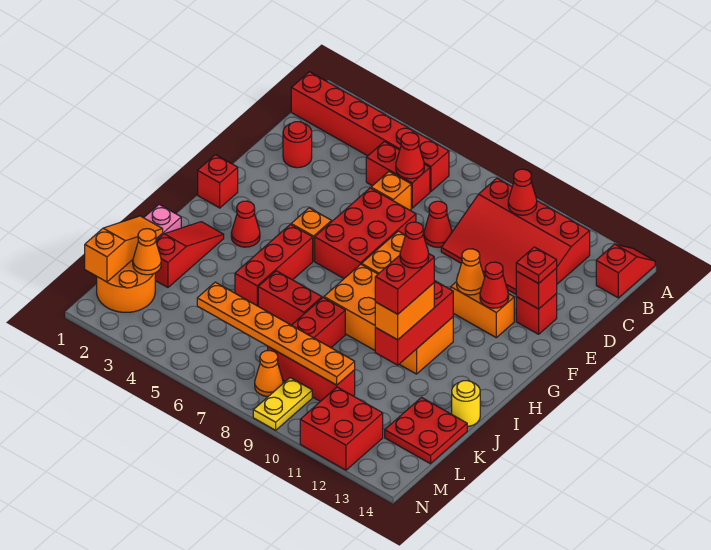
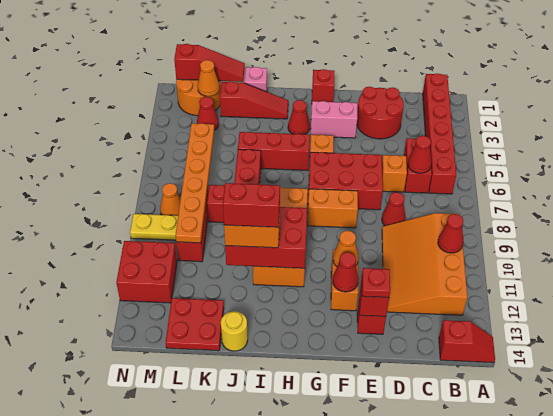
red slope B9:D12 level 1 top B -> orange slope B9:D12 level 1 top B
red round brick D2 level 1 -> red round brick D2:E3 level 1
none -> pink brick F3:G3 level 1
red brick H11:J11 level 2 -> red brick H10:J11 level 2
red cone I11 level 5 -> red cone L3 level 1
orange slope K1:M1 level 2 top M -> red slope K1:M1 level 2 top M

